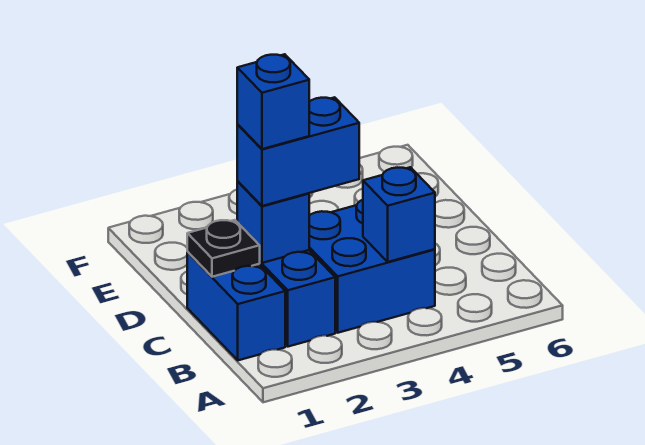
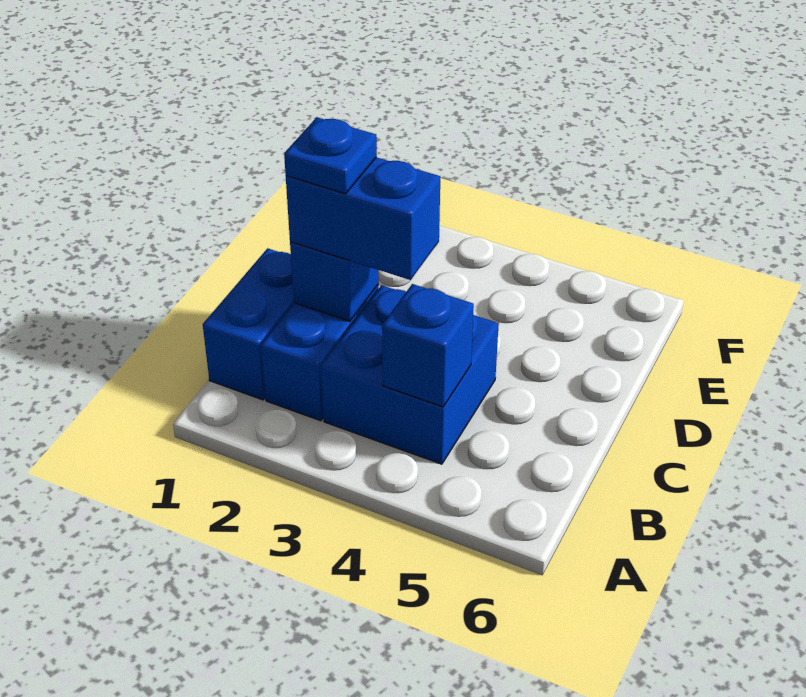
black plate C1 level 2 -> none
blue brick C2 level 4 -> blue plate C2 level 4

